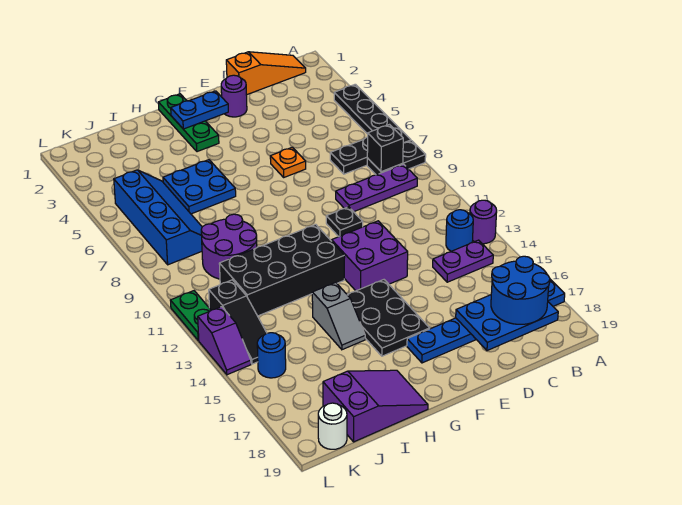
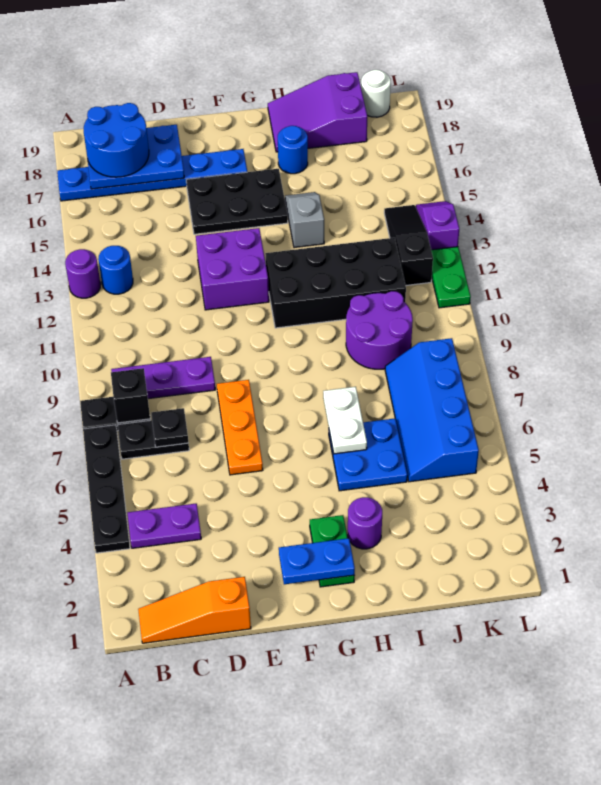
purple plate B14:C14 level 1 -> purple plate B4:C4 level 1
purple round brick E2 level 1 -> purple round brick H3 level 1
orange plate E6 level 1 -> orange plate E6:E8 level 1
black plate E10 level 1 -> black plate C7 level 2
black plate F14:G16 level 1 -> black plate E15:G16 level 1
green plate G1:G3 level 1 -> green plate G2:G3 level 1
none -> white plate H6:H7 level 2
blue round brick K15 level 1 -> blue round brick H17 level 1

